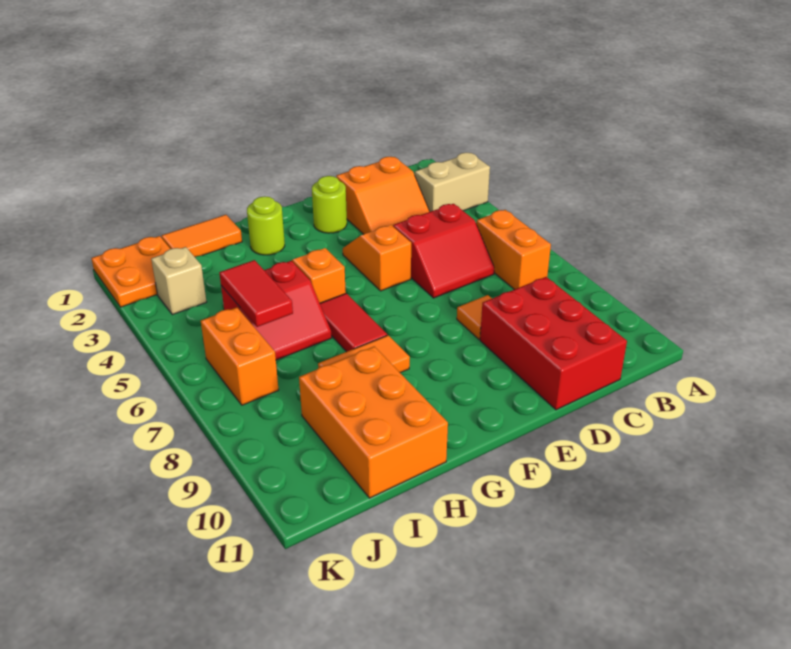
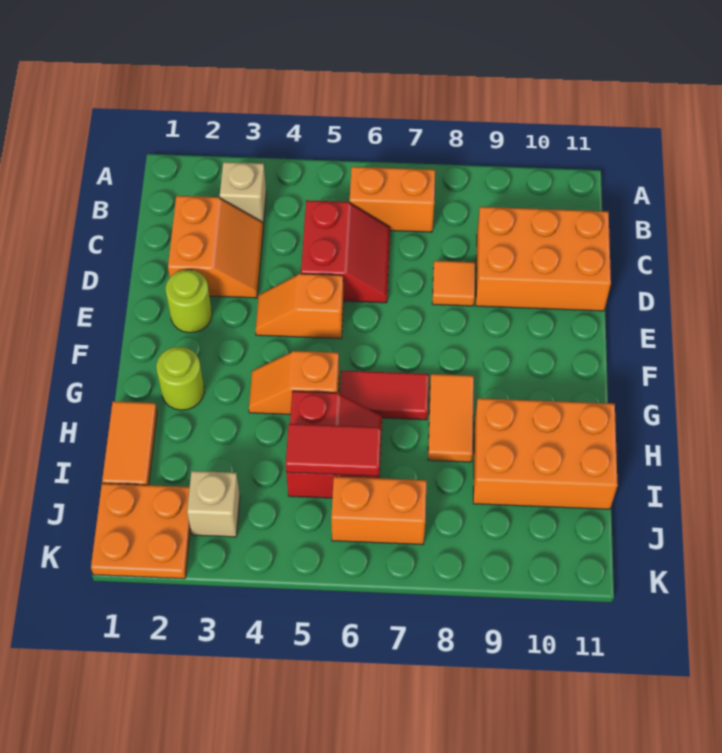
tan brick A3:B3 level 1 -> tan brick B3 level 1
red brick C9:D11 level 1 -> orange brick C9:D11 level 1

